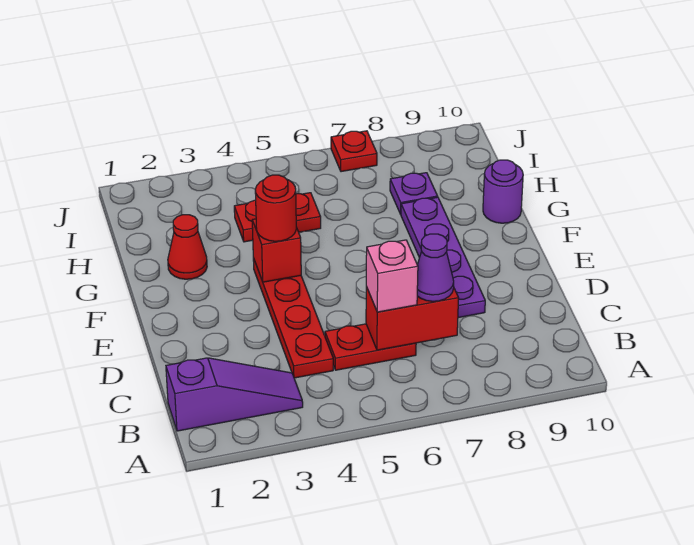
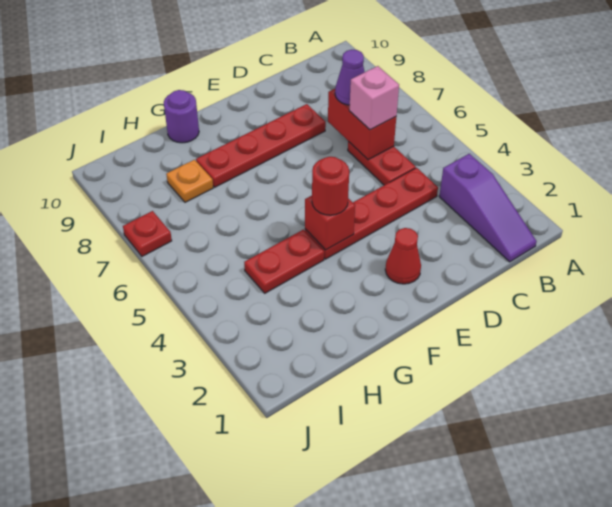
purple slope B1:B3 level 1 top 1 -> purple slope B1:B3 level 1 top 3
purple plate D8:G8 level 1 -> red plate D8:G8 level 1
red cone G2 level 1 -> red cone E2 level 1
red plate H4:H5 level 1 -> red plate G4:H4 level 1
purple plate H8 level 1 -> orange plate H8 level 1

